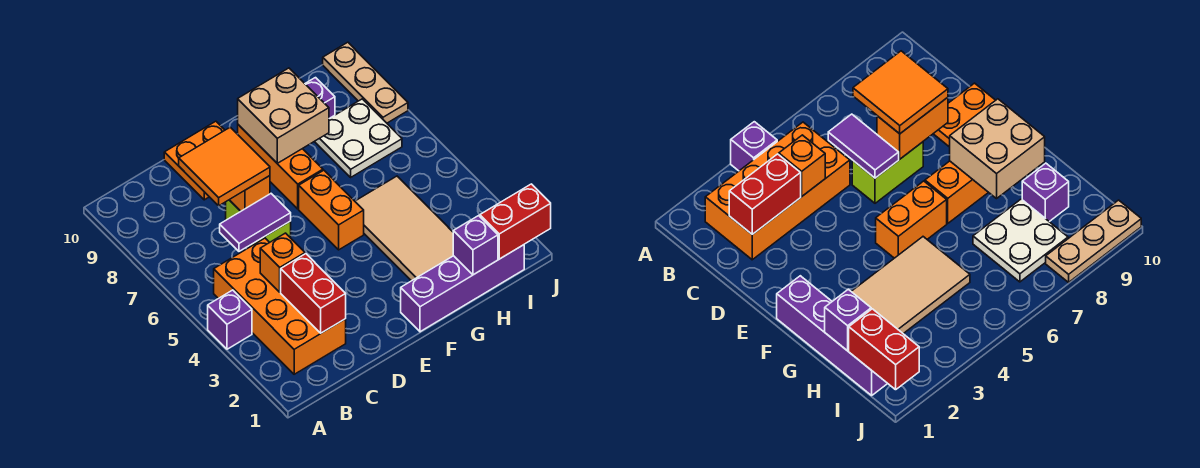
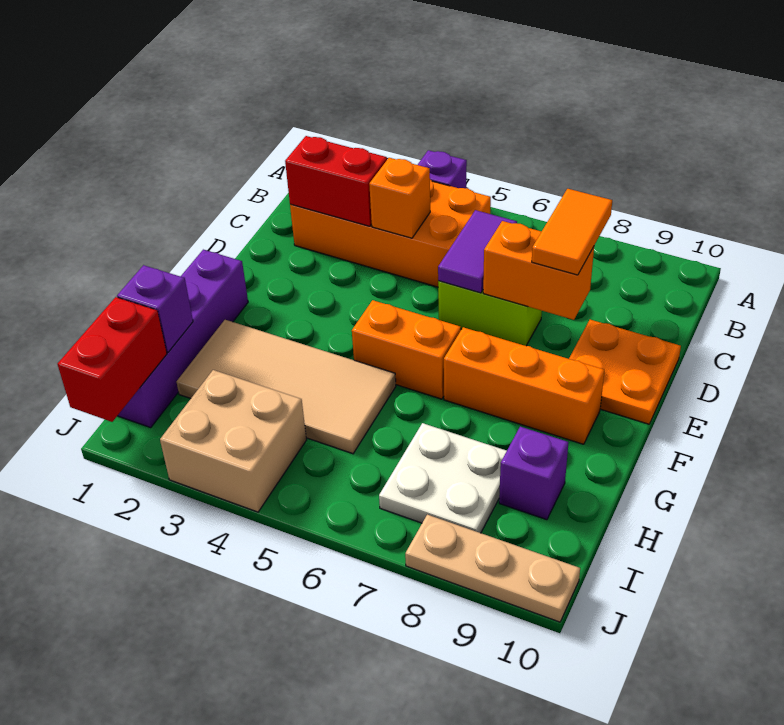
orange tile C7:D8 level 3 -> orange tile C8:D8 level 3
tan brick F8:G9 level 2 -> tan brick I3:J4 level 1

